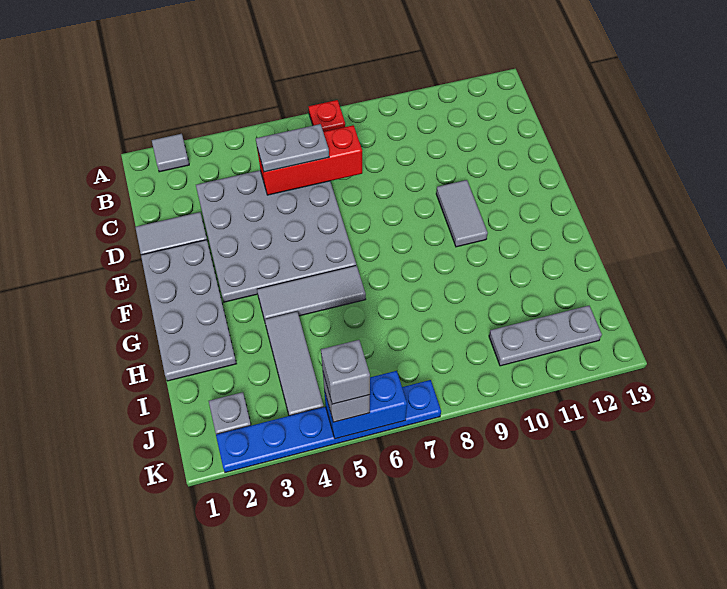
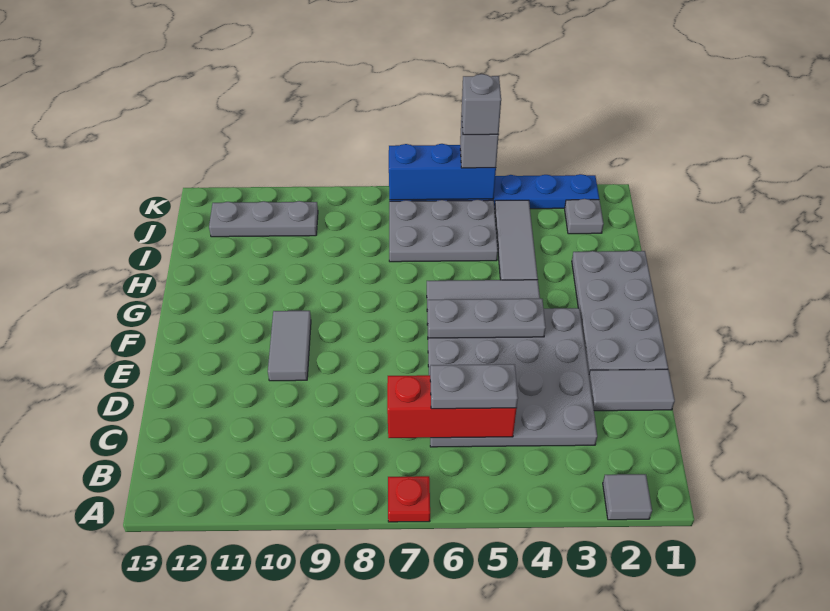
none -> grey plate F4:F6 level 2
none -> grey plate I5:J7 level 1
blue brick K5:K6 level 2 -> blue brick K5:K7 level 2

